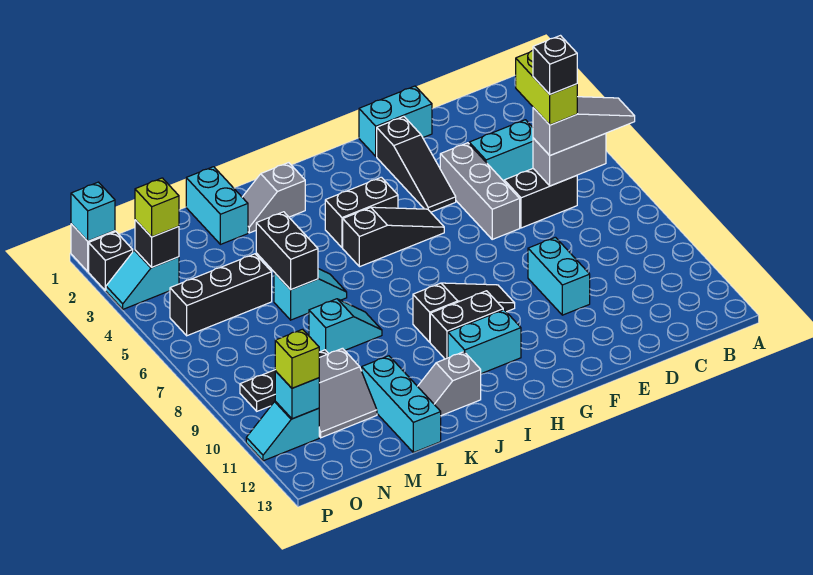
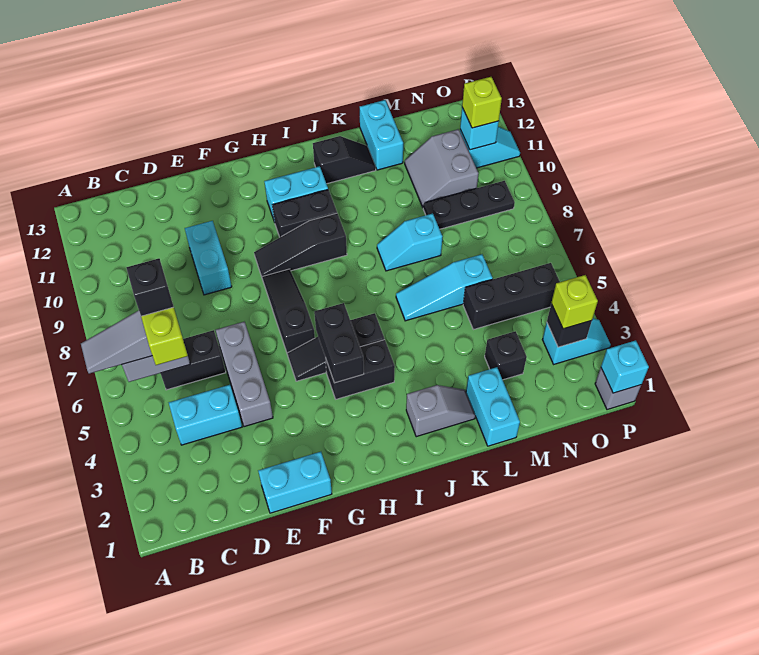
black slope F2:F4 level 1 top 2 -> black slope G6:G8 level 1 top 6
grey slope J12:K12 level 1 top J -> black slope J12:K12 level 1 top J
cyan slope K6:L6 level 1 top L -> cyan slope K6:M6 level 1 top M
black brick L5:L6 level 2 -> black brick H4:H5 level 2
cyan brick L11:L13 level 1 -> cyan brick L12:L13 level 1
grey slope M10:N11 level 1 top 10 -> grey slope M10:N11 level 1 top N
black brick P2 level 1 -> black brick M3 level 1

